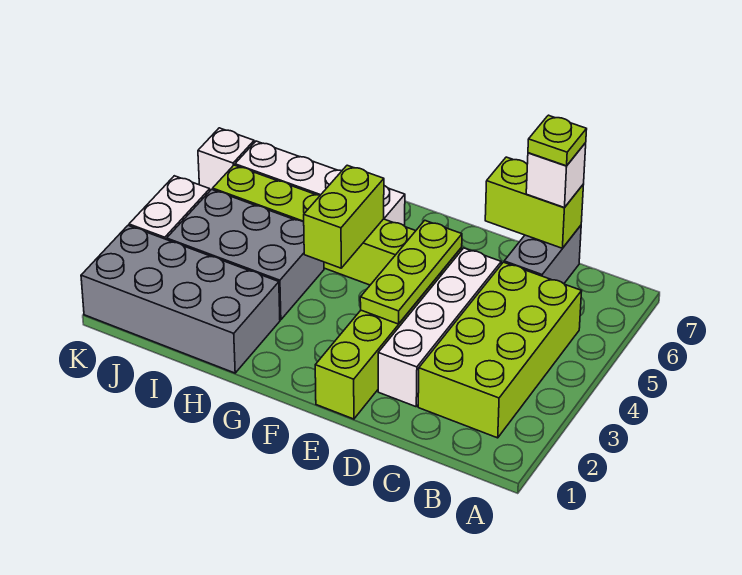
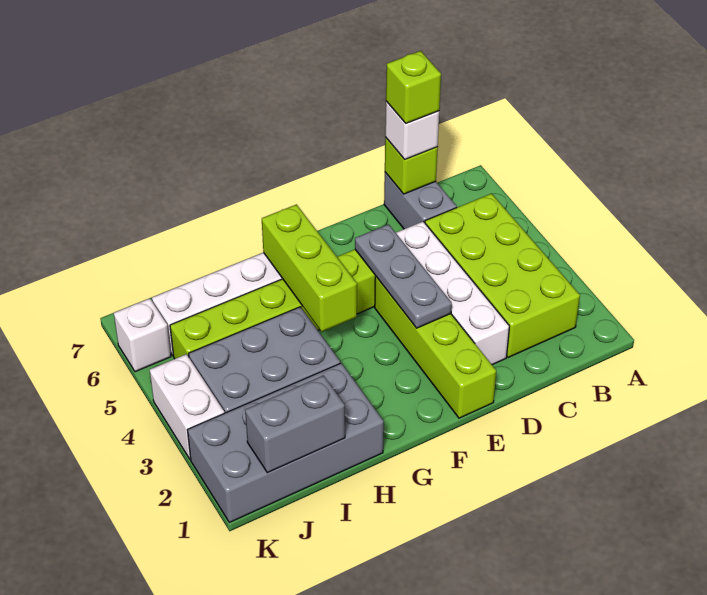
lime brick C7:D7 level 2 -> lime brick C7 level 2
lime plate C7 level 4 -> lime brick C7 level 4
lime plate E3:E5 level 2 -> grey plate E3:E5 level 2
lime brick G4:G5 level 2 -> lime brick G4:G6 level 2
none -> grey brick I1:J1 level 2

